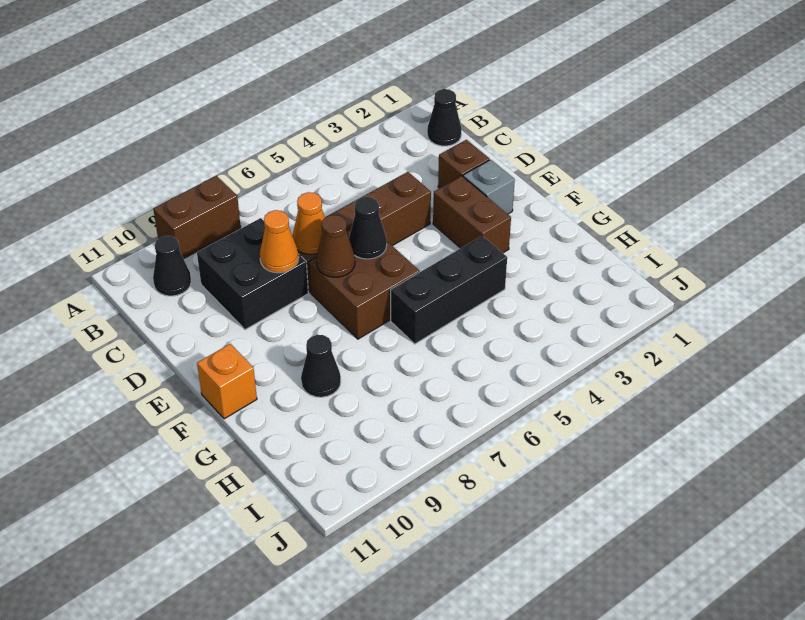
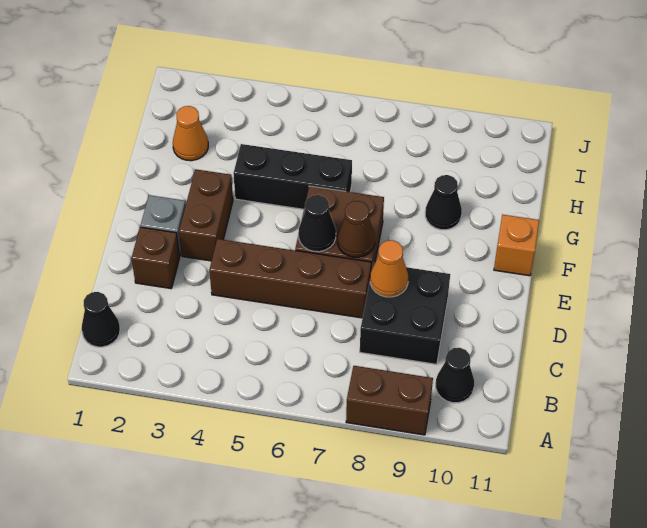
orange cone D7 level 2 -> orange cone H2 level 1

